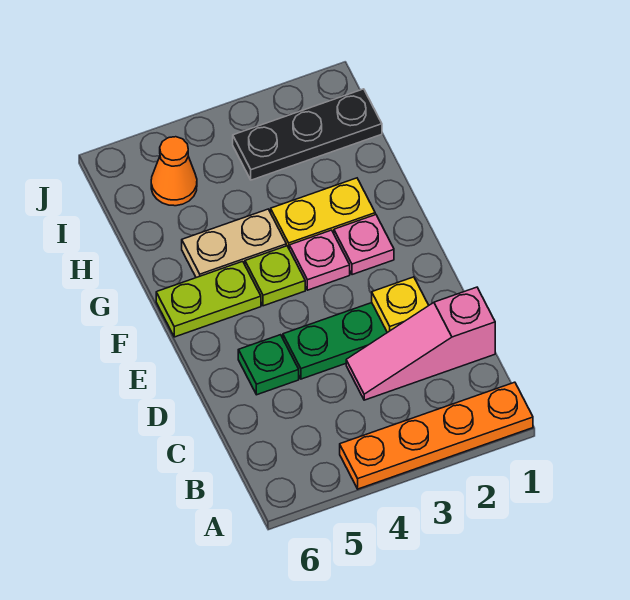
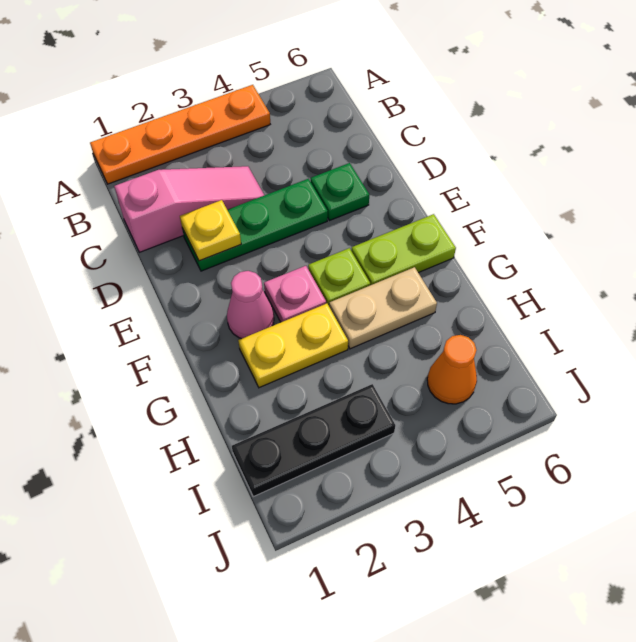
pink plate F2 level 1 -> pink cone F2 level 1

